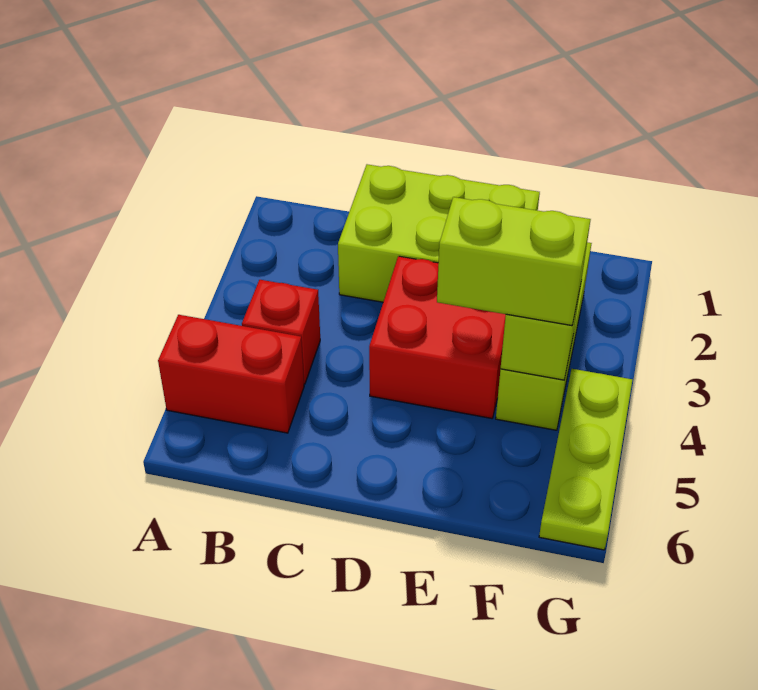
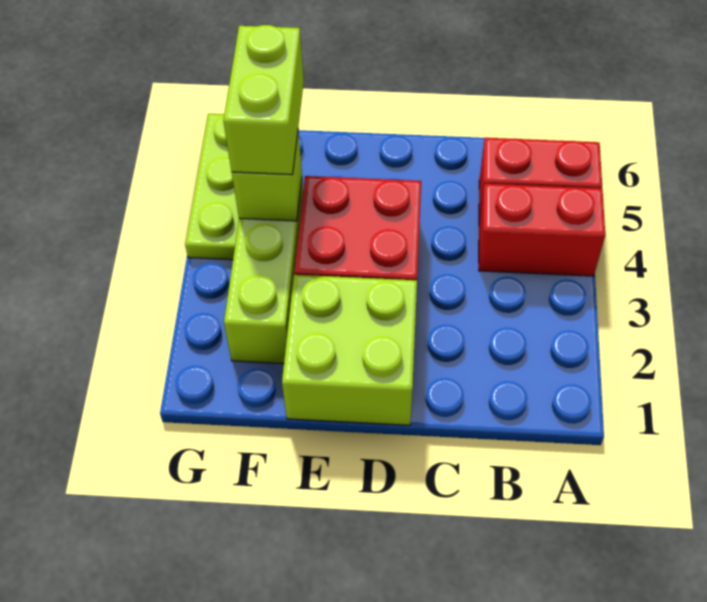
red brick B4 level 1 -> red brick A4:B4 level 1
lime brick C1:E2 level 1 -> lime brick D1:E2 level 1
lime brick E4:F4 level 3 -> lime brick F4:F5 level 3

